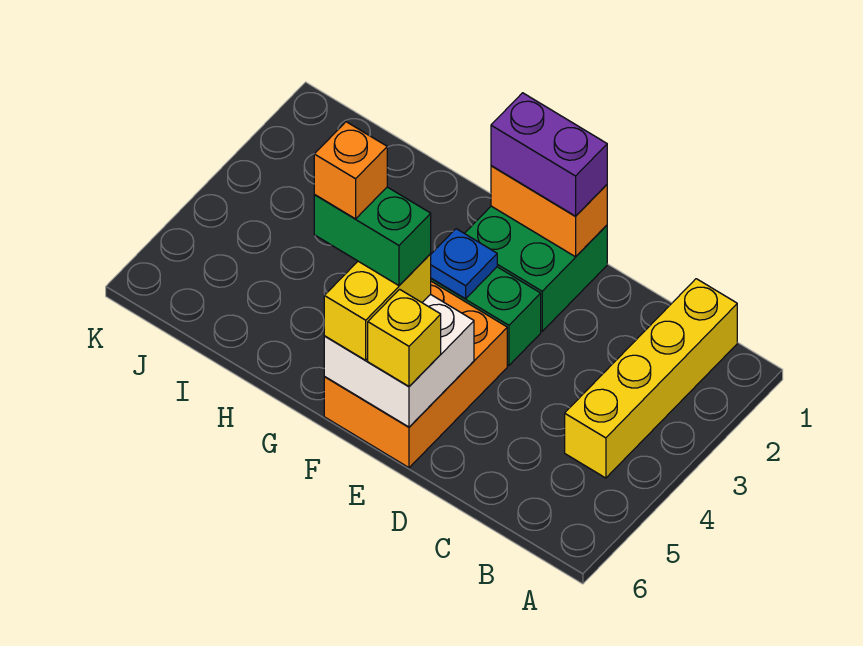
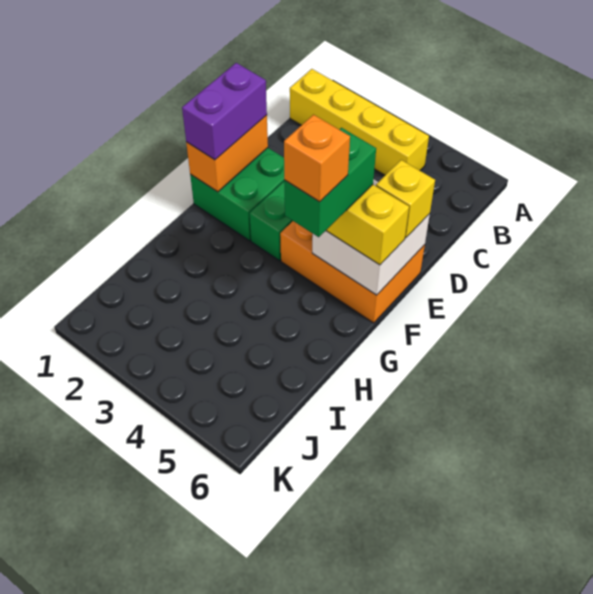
blue plate F3 level 2 -> none

